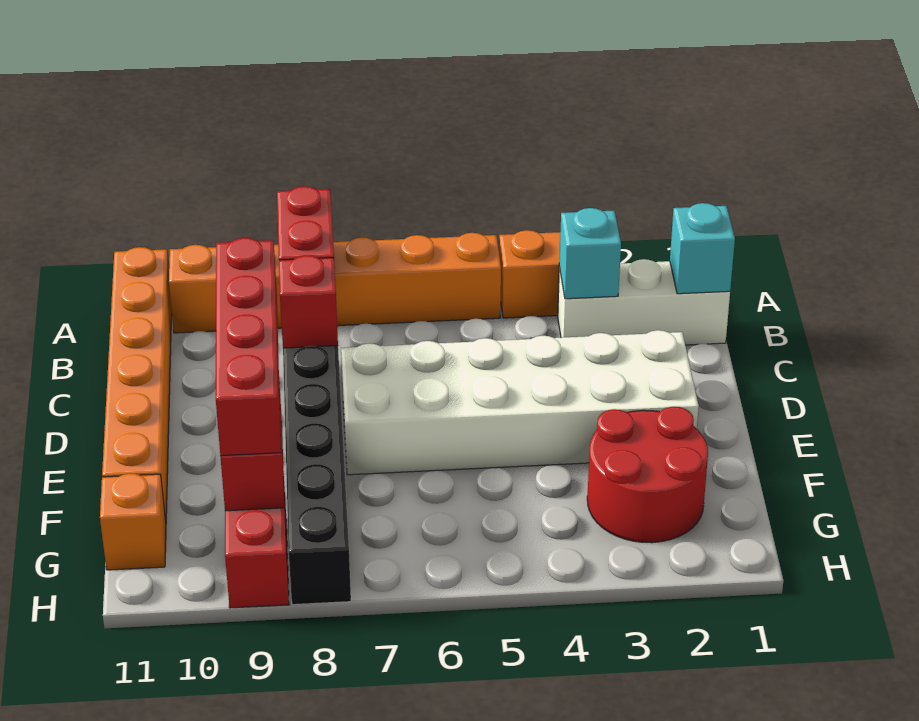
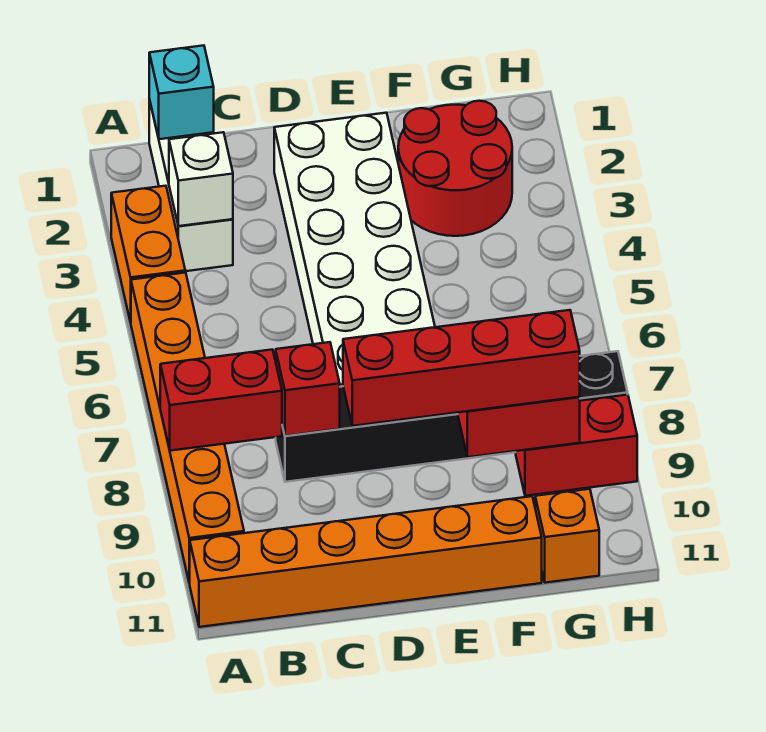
cyan brick B3 level 2 -> white brick B3 level 2

